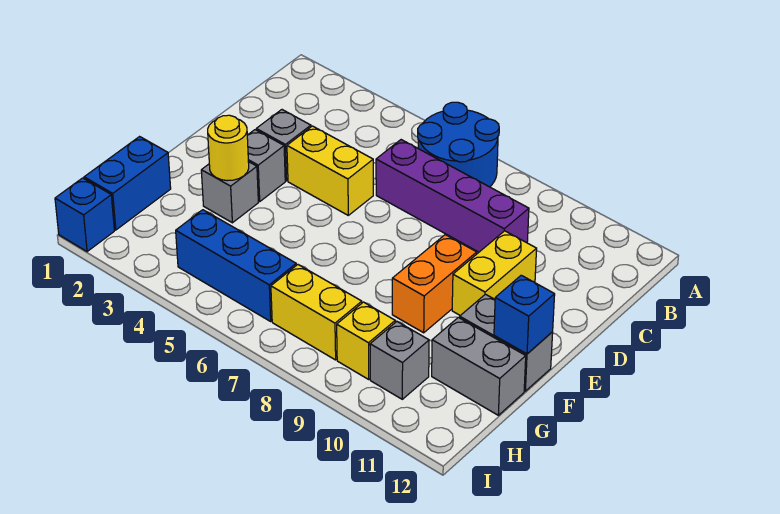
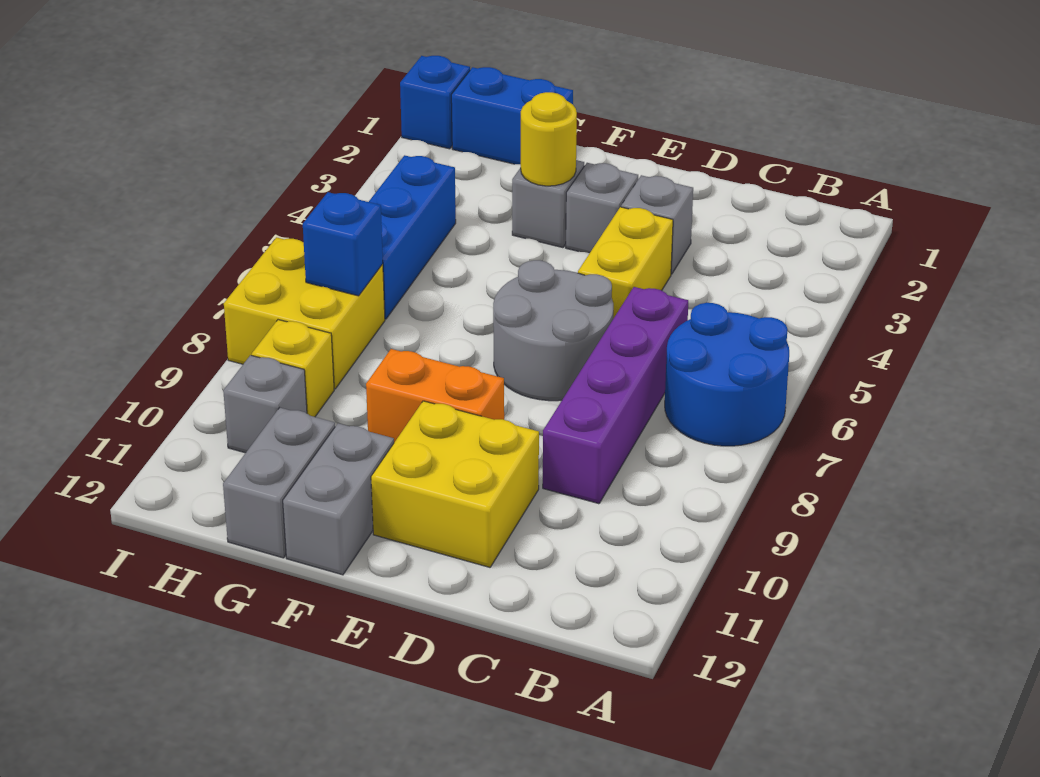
none -> grey round brick D6:E7 level 1
yellow brick D10:E10 level 1 -> yellow brick D10:E11 level 1
blue brick F12 level 2 -> blue brick H7 level 2
yellow brick H7:H8 level 1 -> yellow brick H7:I8 level 1

